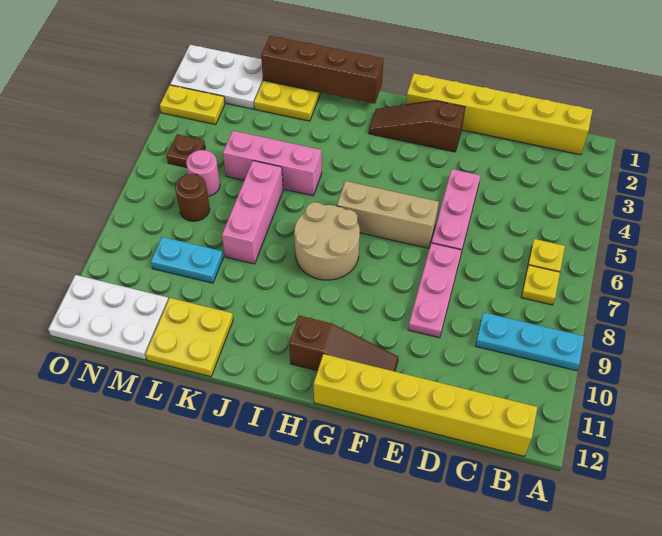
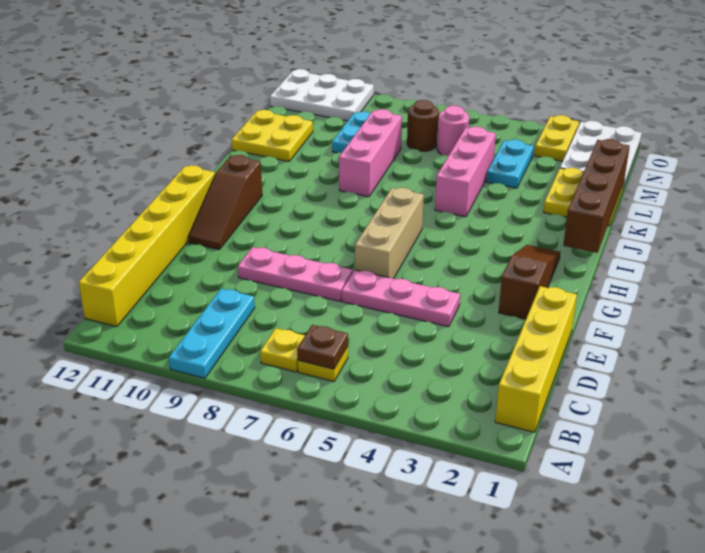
yellow brick B1:G1 level 1 -> yellow brick B1:E1 level 1
tan round brick H7:I8 level 1 -> none
pink brick K6:K8 level 1 -> pink brick J8:L8 level 1
none -> cyan plate L4:M4 level 1
white plate M11:O12 level 1 -> white plate N10:O12 level 1
brown plate N5 level 1 -> brown plate B6 level 2

